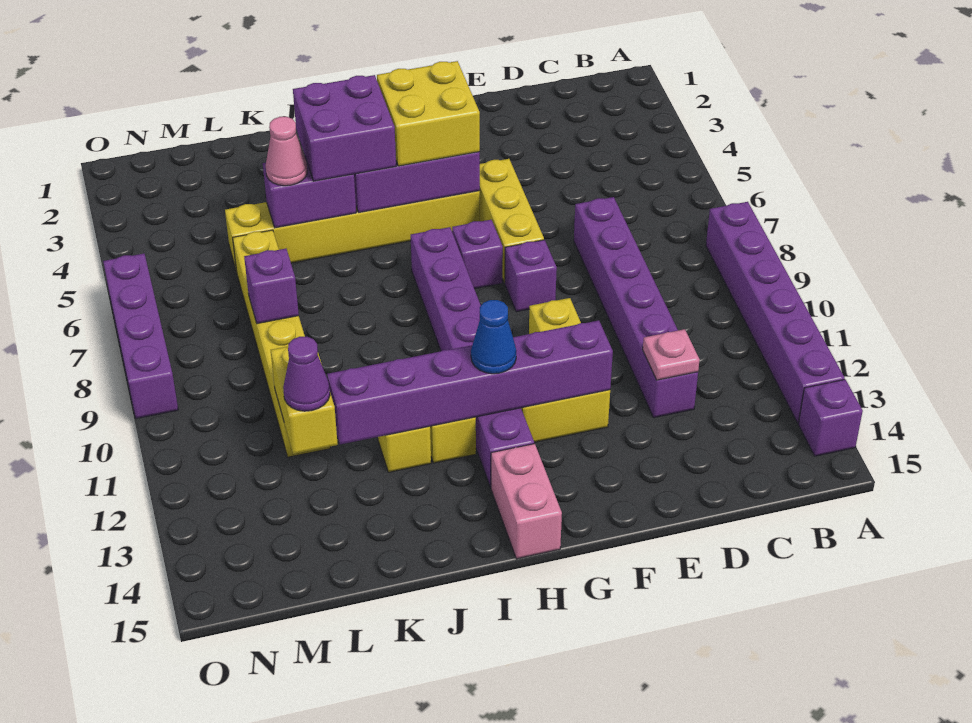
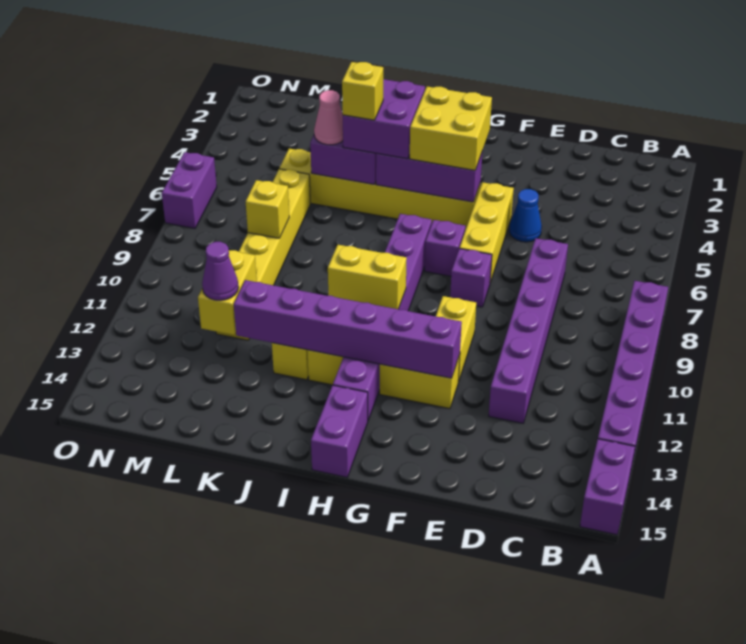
purple brick A14 level 1 -> purple brick A14:A15 level 1
pink plate D12 level 2 -> none
none -> yellow brick H10:I10 level 2
blue cone H12 level 3 -> blue cone E5 level 1
pink brick H14:H15 level 1 -> purple brick H14:H15 level 1
none -> yellow brick J5 level 4
purple brick L8 level 2 -> yellow brick L8 level 2
purple brick O6:O9 level 1 -> purple brick O6:O7 level 1

